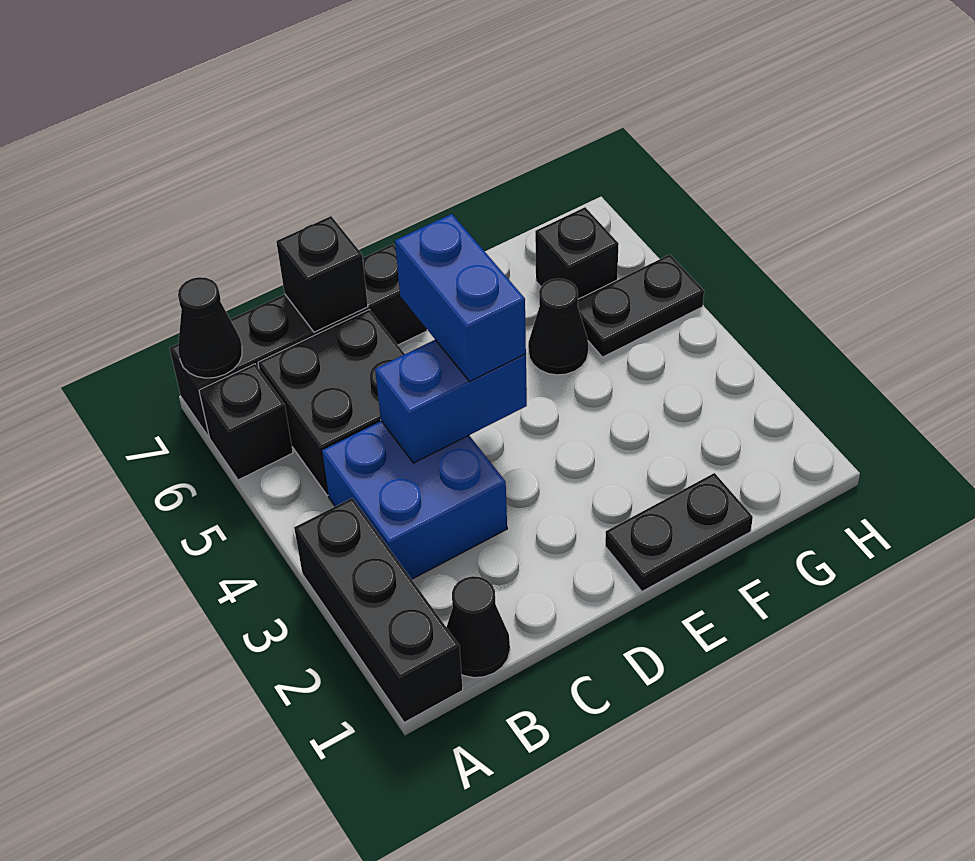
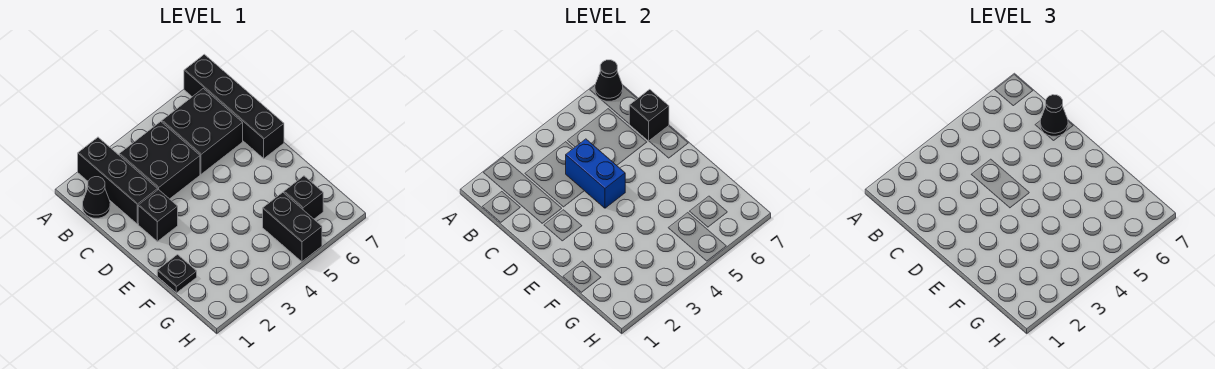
black brick A1:A3 level 1 -> black brick A2:C2 level 1
black brick A6 level 1 -> black brick D2 level 1
blue brick B3:C4 level 1 -> black brick B3:C4 level 1
blue brick D4:D5 level 3 -> none
black plate E1:F1 level 1 -> black plate F1 level 1
black cone F5 level 1 -> black cone C7 level 3
black plate G5:H5 level 1 -> black brick G5:H5 level 1

